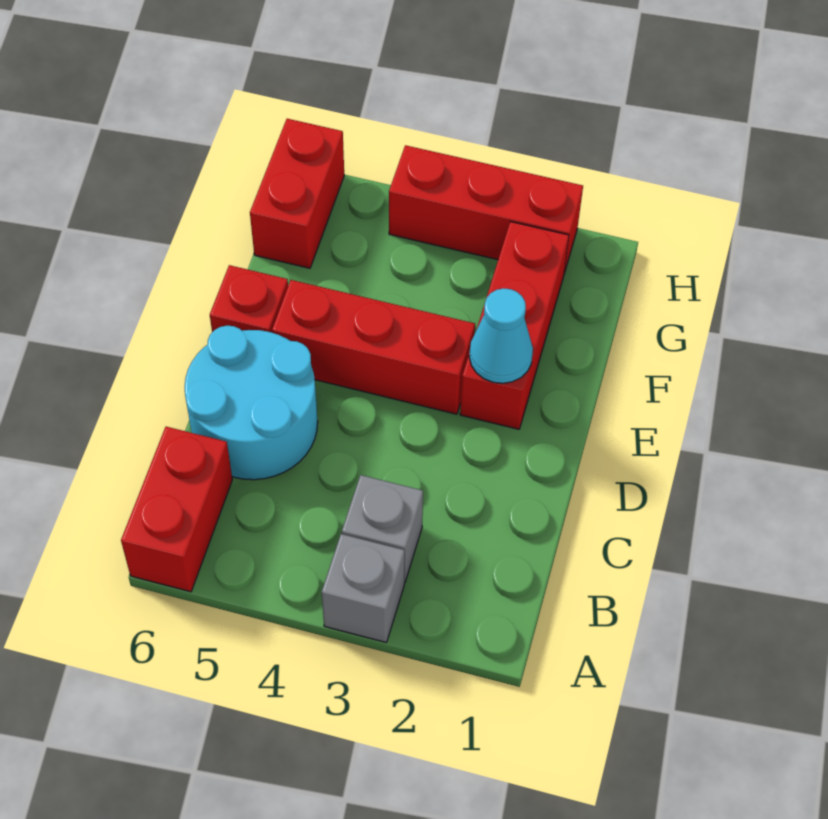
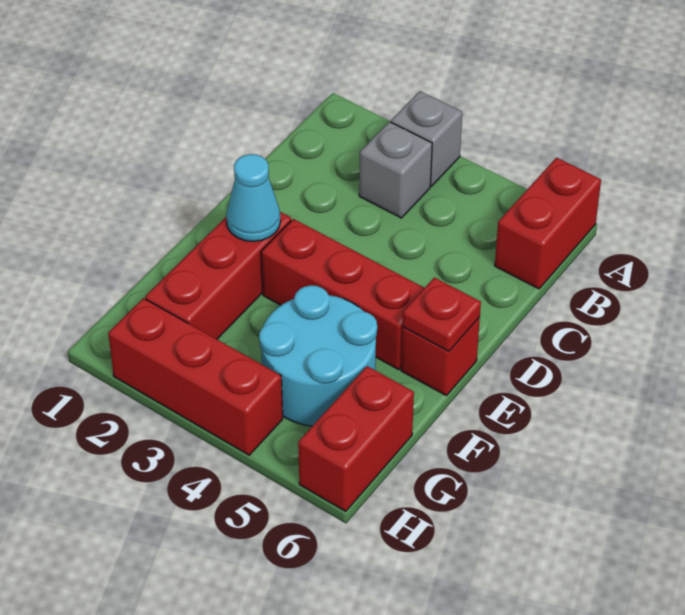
cyan round brick C5:D6 level 1 -> cyan round brick F4:G5 level 1
none -> red plate E6 level 2

